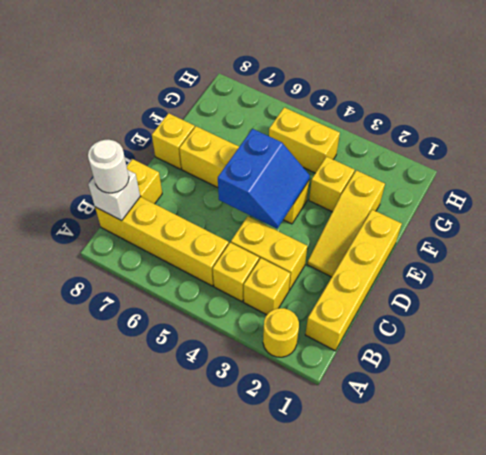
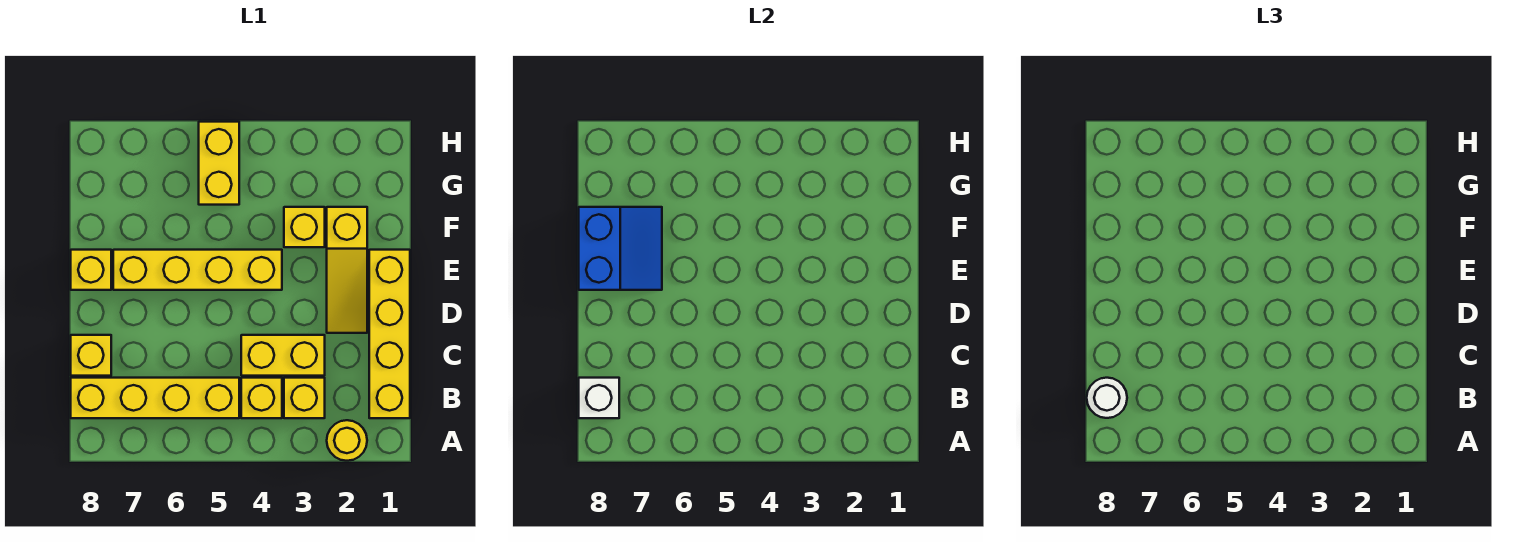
blue slope D4:E5 level 2 top 5 -> blue slope E7:F8 level 2 top 8
yellow brick G4:G5 level 1 -> yellow brick G5:H5 level 1

